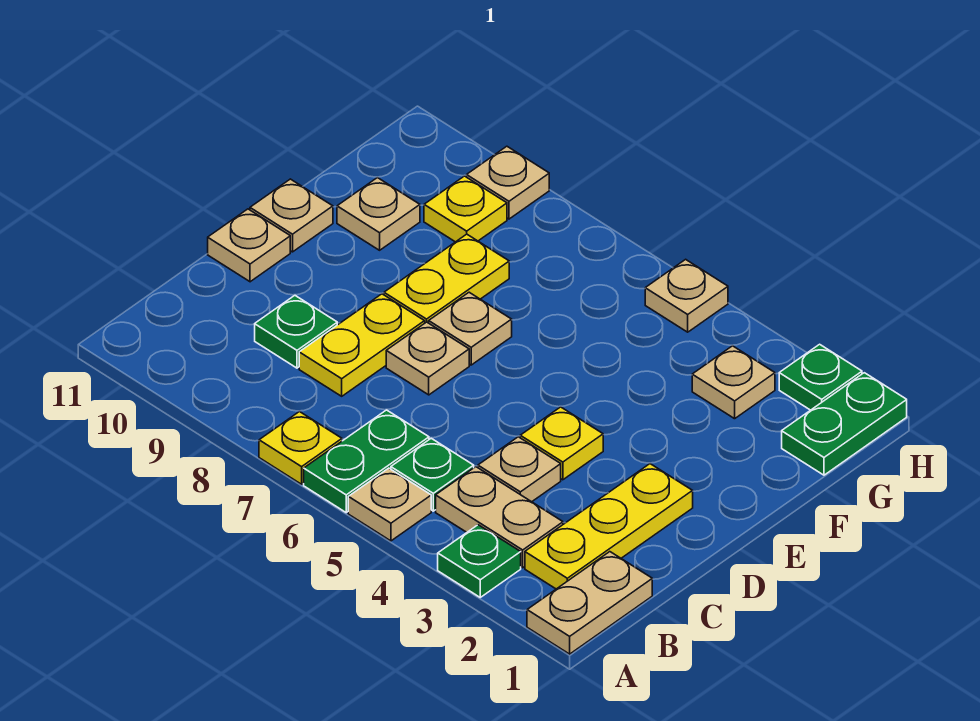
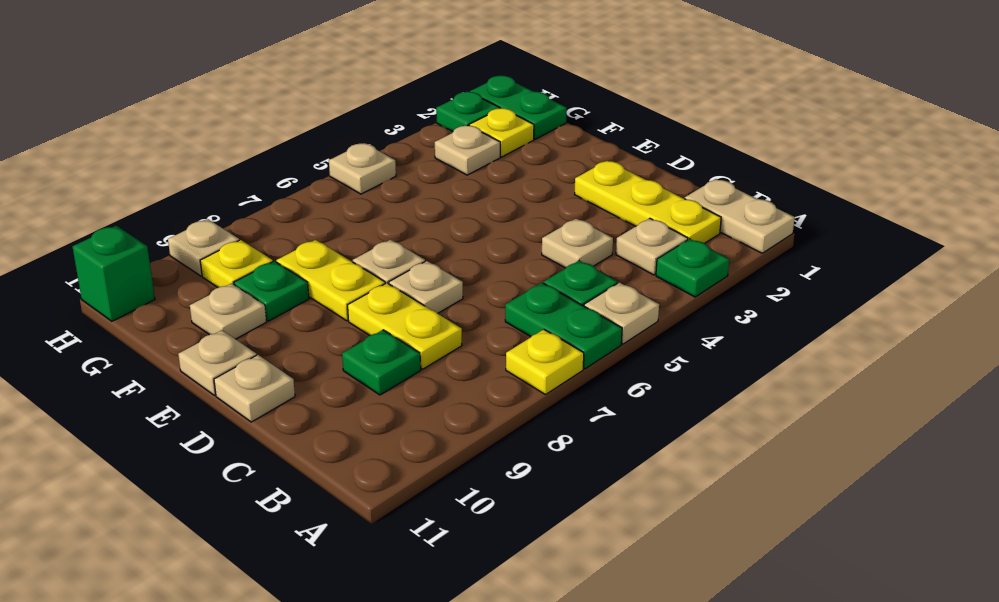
tan plate B3:B4 level 1 -> tan plate B3 level 1
yellow plate D4 level 1 -> yellow plate G2 level 1
none -> green plate F9 level 1
none -> green brick H11 level 1

